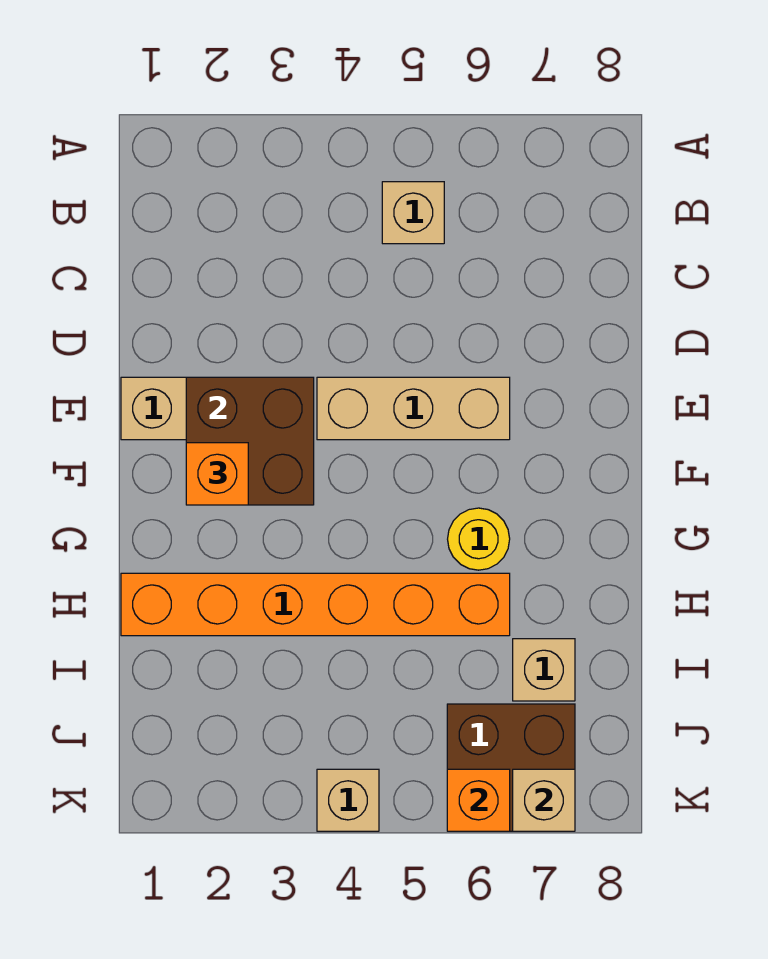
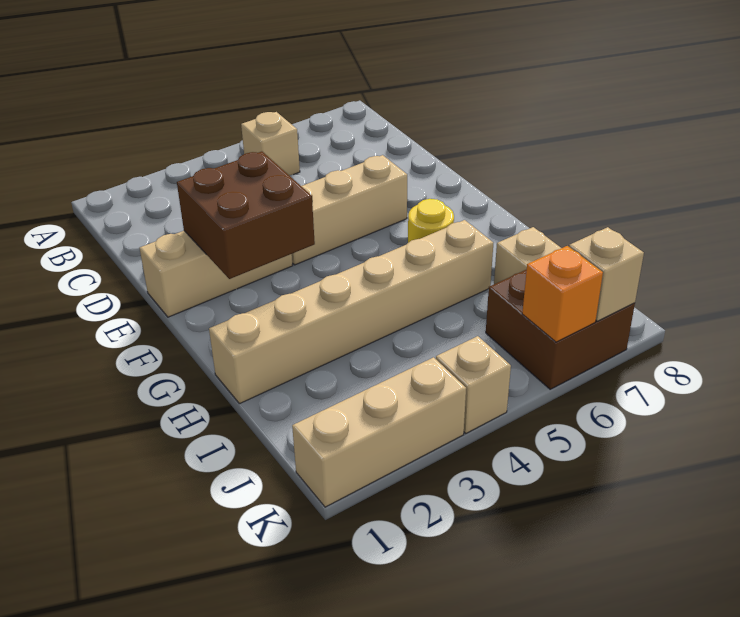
orange brick F2 level 3 -> none
orange brick H1:H6 level 1 -> tan brick H1:H6 level 1
none -> tan brick K1:K3 level 1

